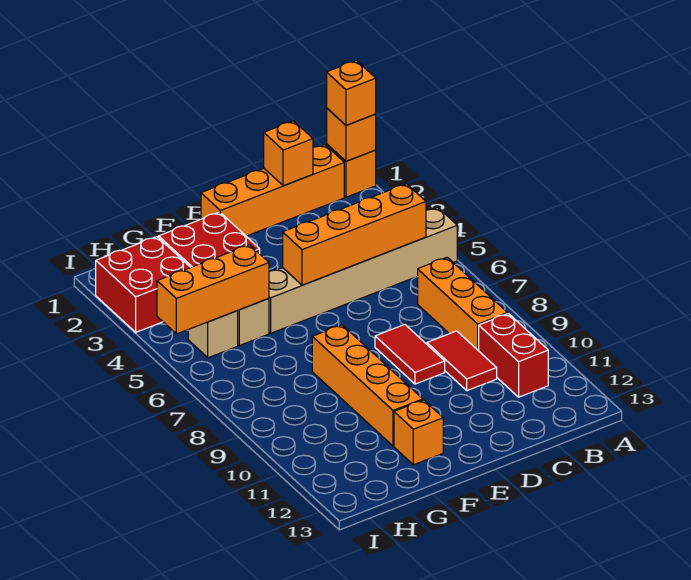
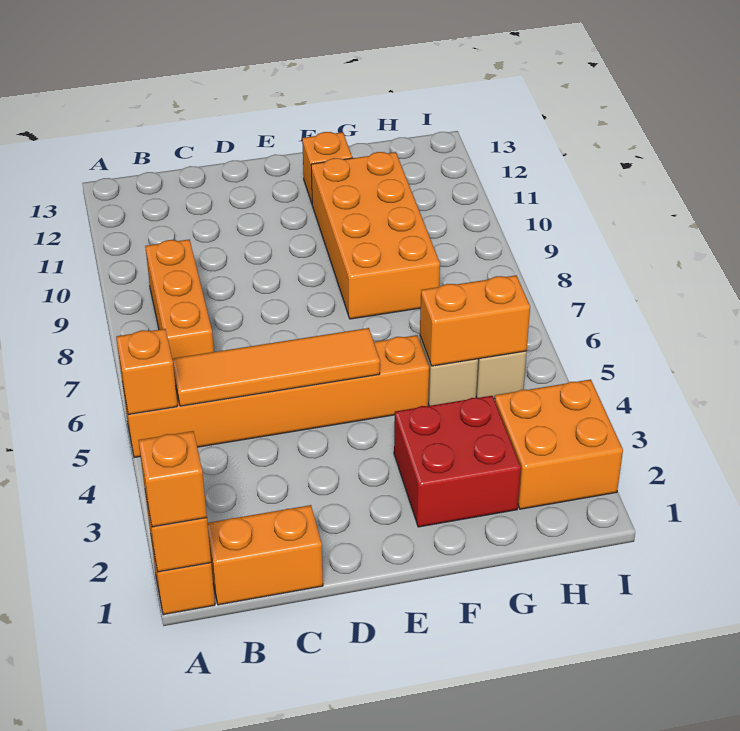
tan brick A5:F5 level 1 -> orange brick A5:F5 level 1
orange brick B1:E1 level 1 -> orange brick B1:C1 level 1
orange brick B5:E5 level 2 -> orange tile B5:E5 level 2
red brick B10:B11 level 1 -> none
orange brick C1 level 2 -> orange brick A5 level 2
red tile C9:C10 level 1 -> none
red tile D8:D9 level 1 -> none
orange brick F8:F11 level 1 -> orange brick F8:G11 level 1
orange brick G5:I5 level 2 -> orange brick G5:H5 level 2
red brick H2:I3 level 1 -> orange brick H2:I3 level 1

